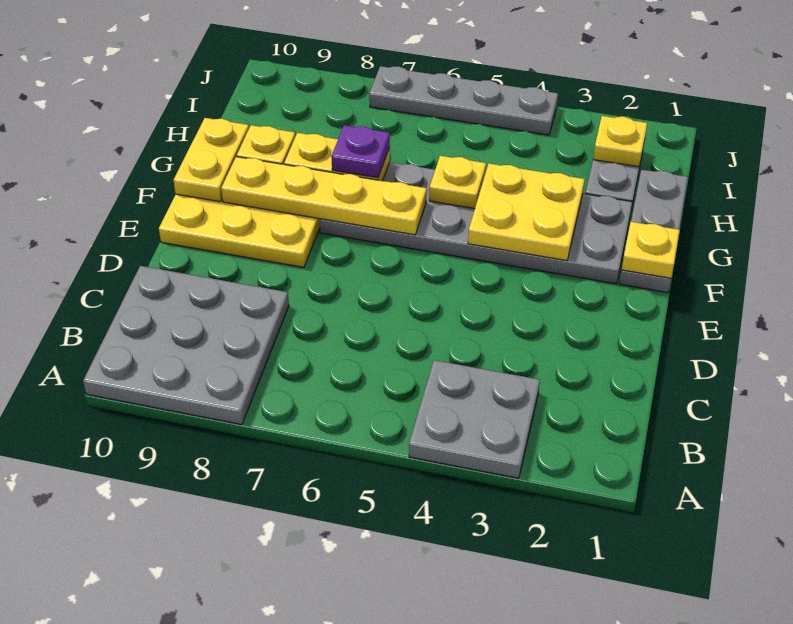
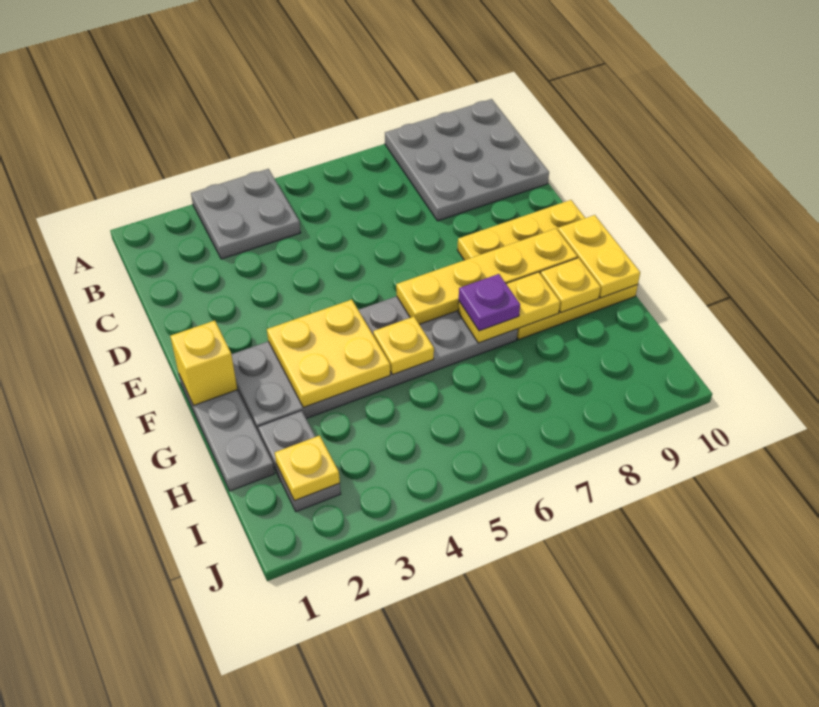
yellow plate F1 level 2 -> yellow brick F1 level 2
grey plate J4:J7 level 1 -> none

